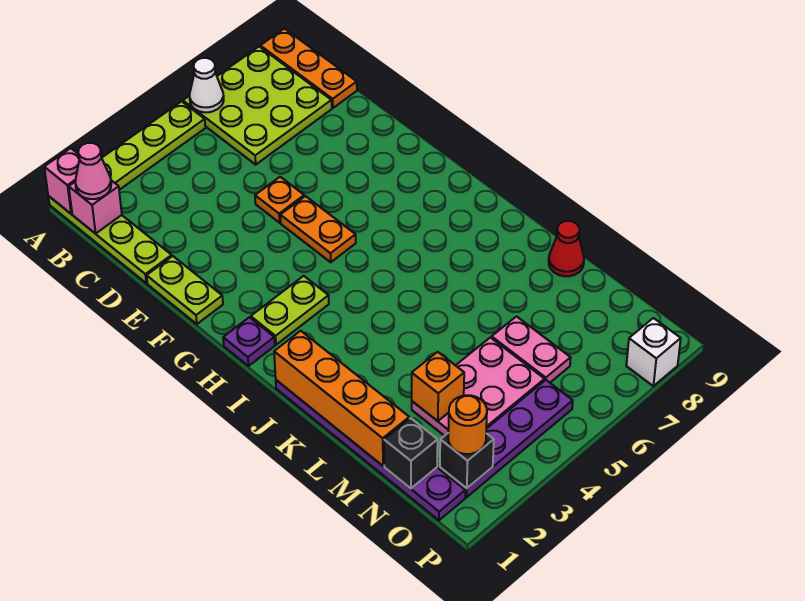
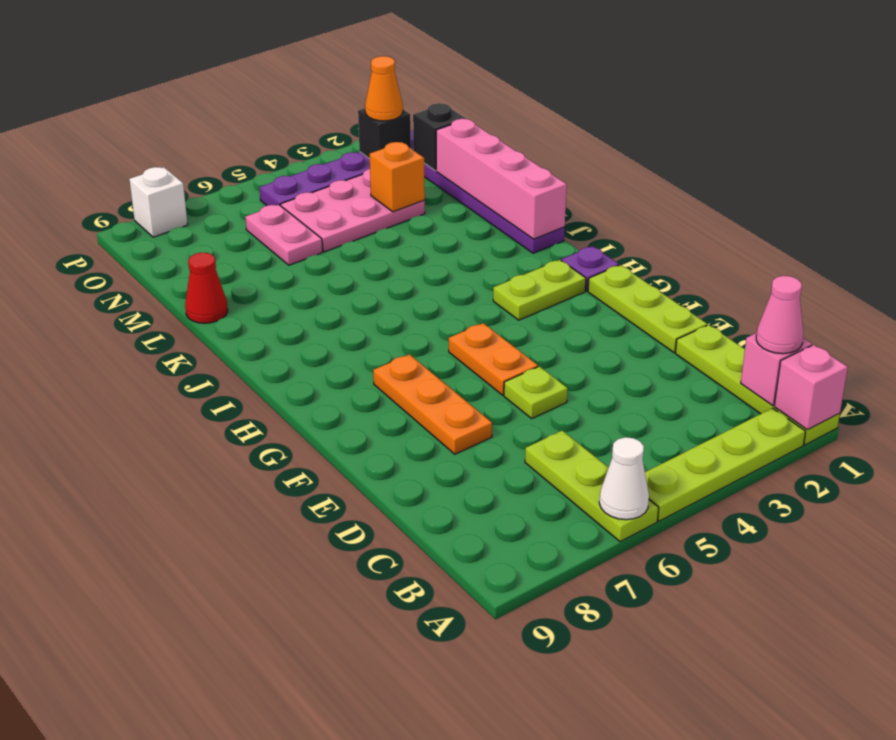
lime plate A6:C8 level 1 -> lime plate A6:C6 level 1
orange plate A9:C9 level 1 -> orange plate E7:G7 level 1
lime plate E1:F1 level 1 -> lime plate E1:G1 level 1
orange plate E5 level 1 -> lime plate E5 level 1
orange brick J1:M1 level 2 -> pink brick J1:M1 level 2
orange round brick O2 level 3 -> orange cone O2 level 3

